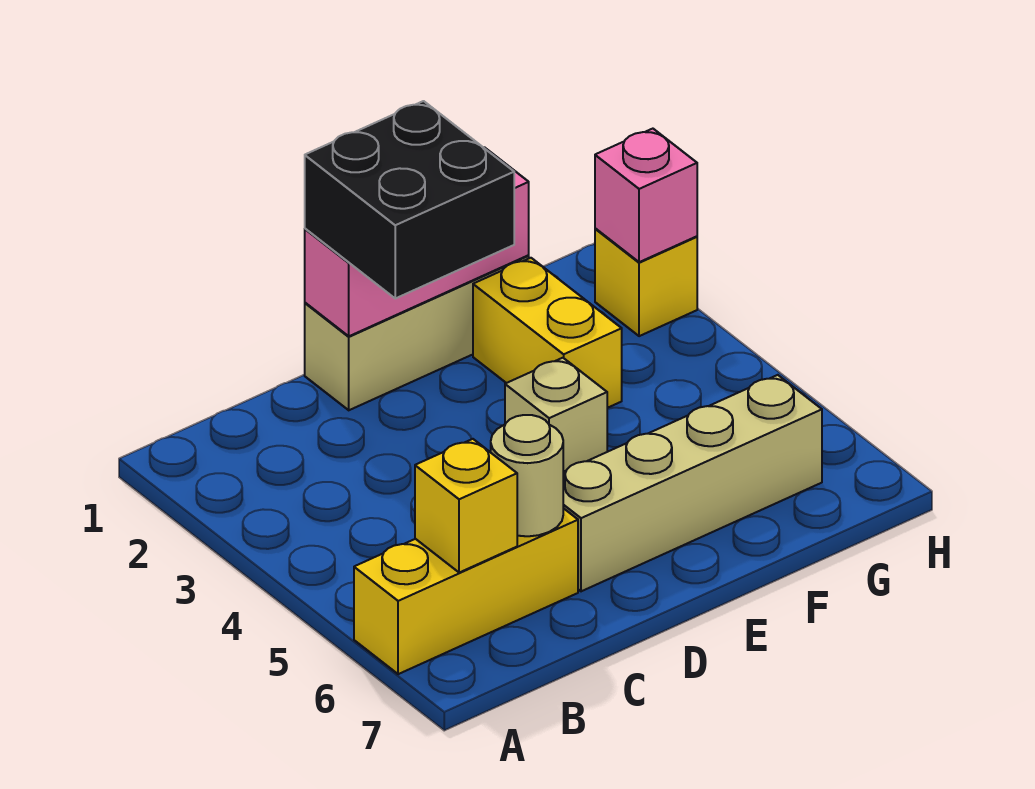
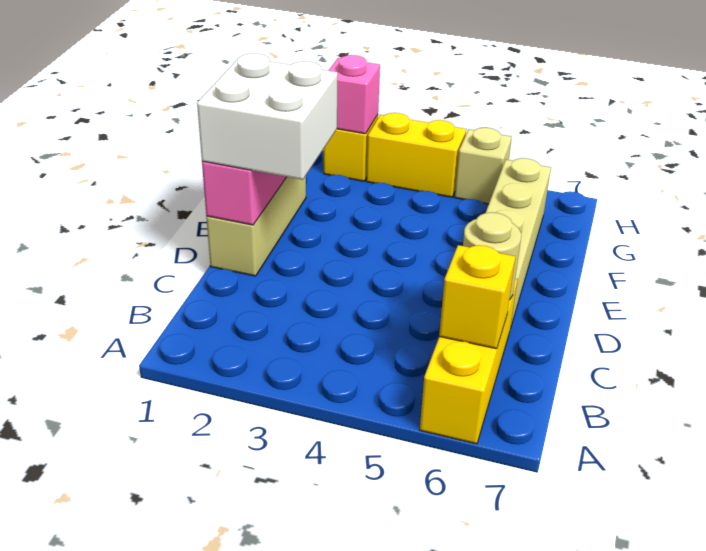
black brick D1:E2 level 3 -> white brick D1:E2 level 3
tan brick E4 level 1 -> tan brick H5 level 1
yellow brick F2:F3 level 1 -> yellow brick H3:H4 level 1

